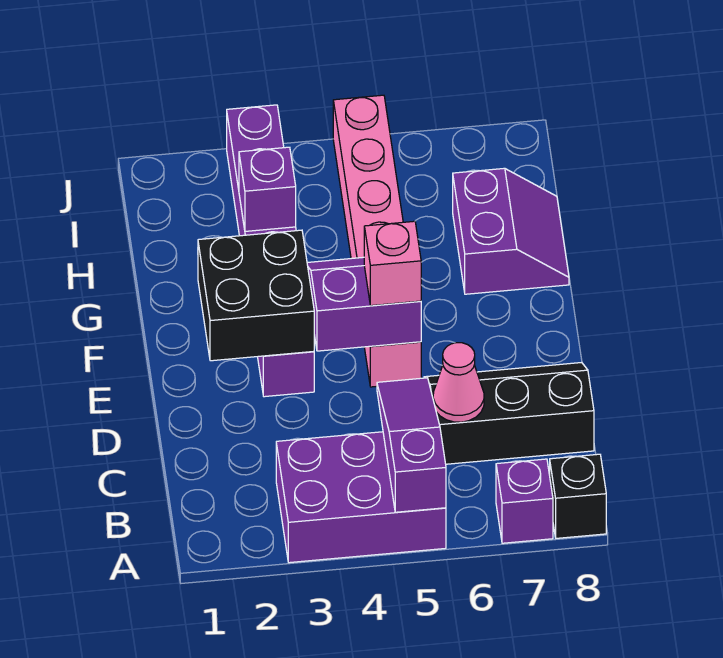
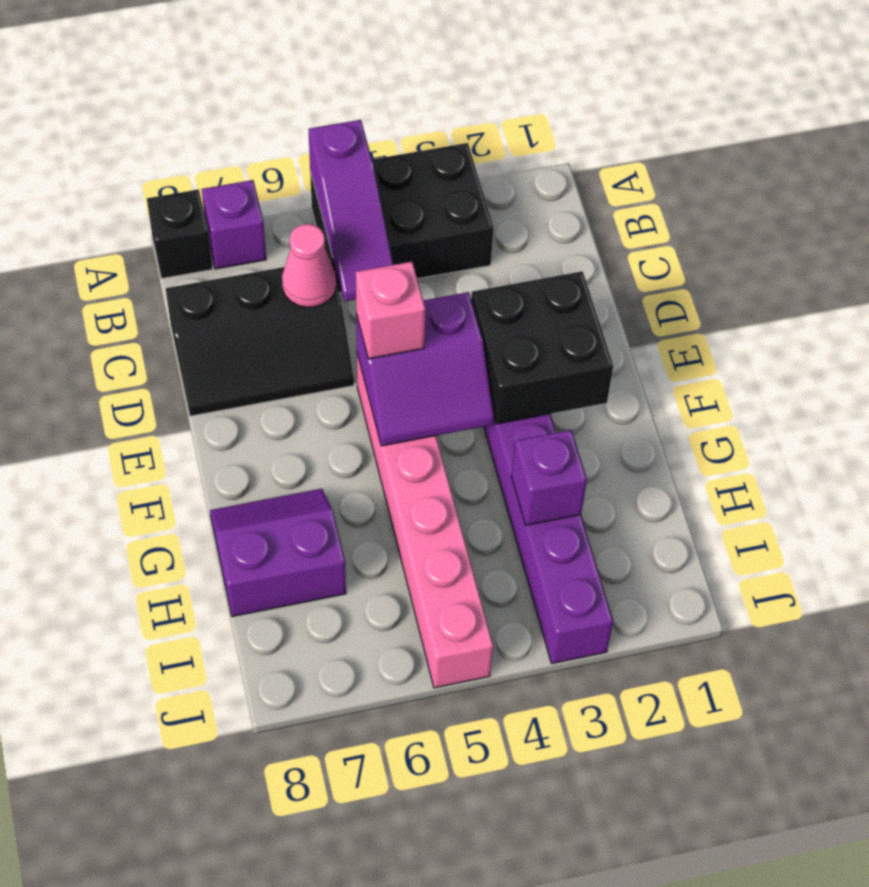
purple brick A3:B5 level 1 -> black brick A3:B5 level 1
purple slope G7:H8 level 1 top 7 -> purple slope G7:H8 level 1 top H

